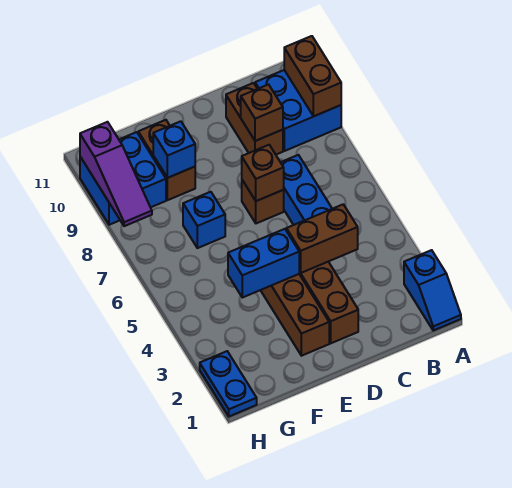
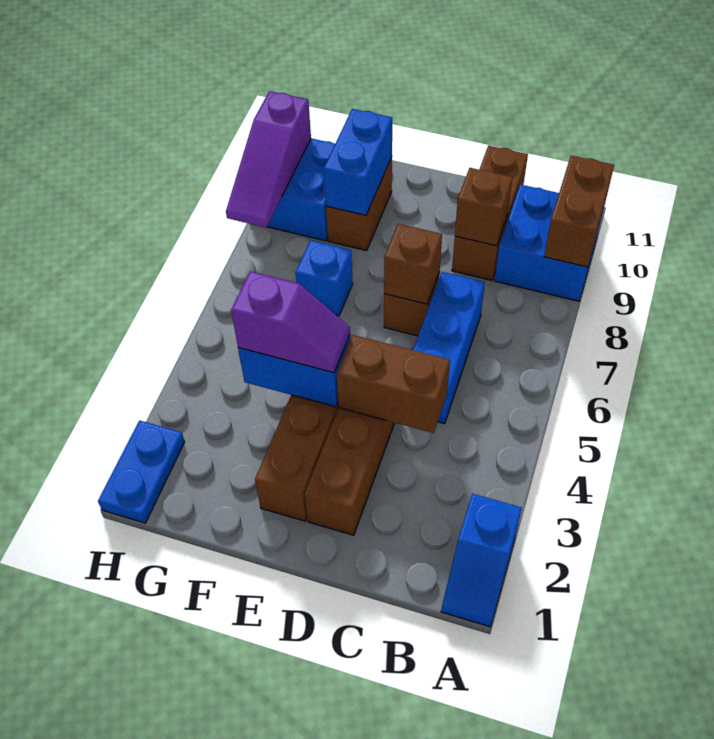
brown brick C9:C10 level 1 -> brown brick C9:C11 level 1
none -> purple slope E4:F4 level 3 top F
blue brick F9 level 2 -> blue brick F9:F10 level 2

